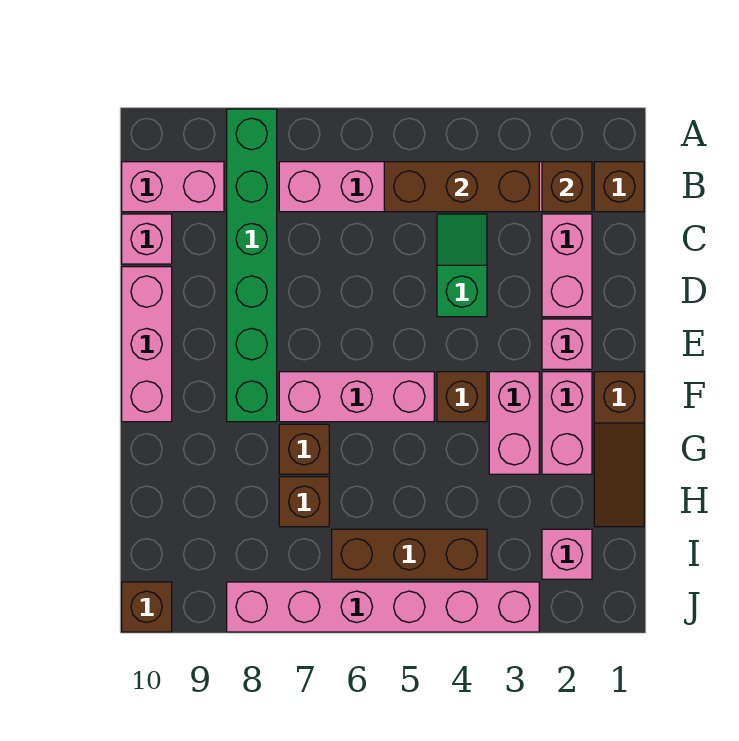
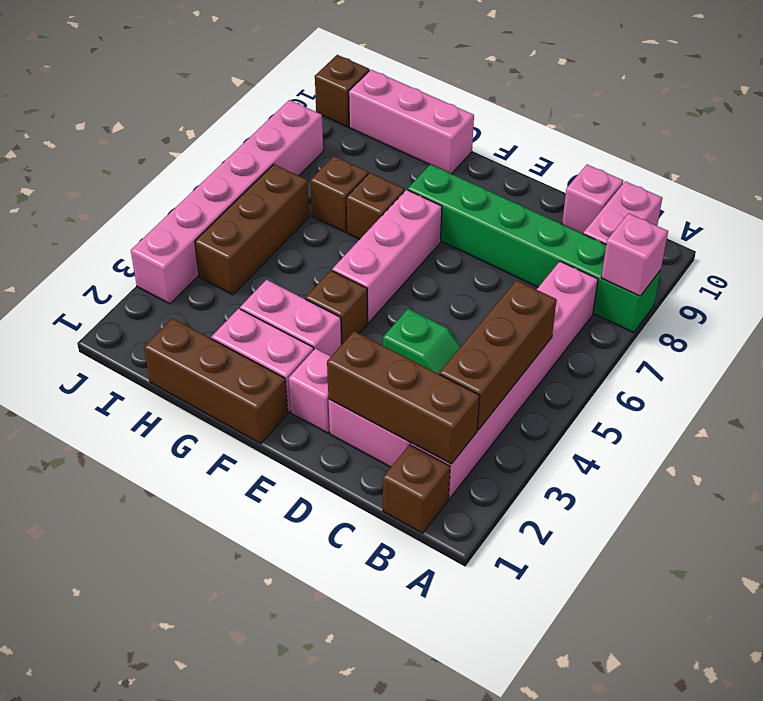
brown brick B2 level 2 -> brown brick B2:D2 level 2
pink brick D10:F10 level 1 -> pink brick G10:I10 level 1
brown slope F1:H1 level 1 top F -> brown brick F1:H1 level 1
pink brick I2 level 1 -> pink brick A8 level 2

